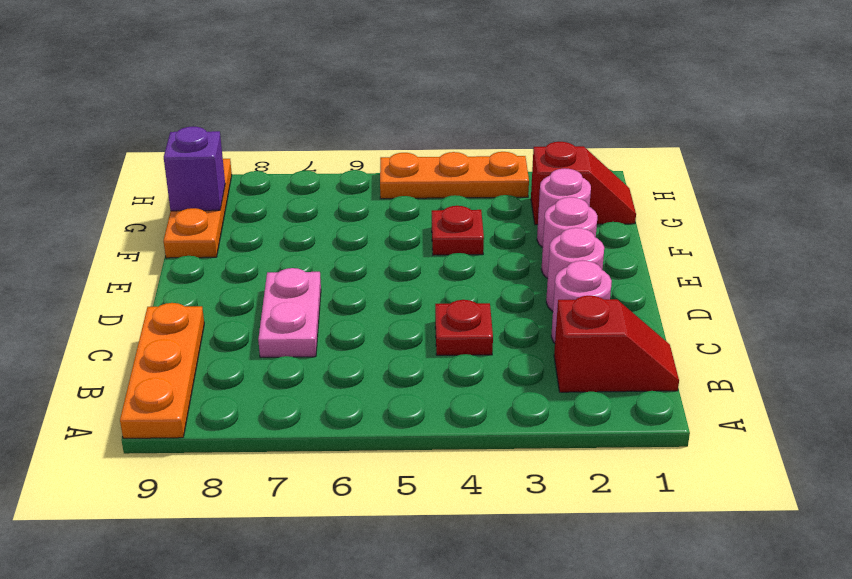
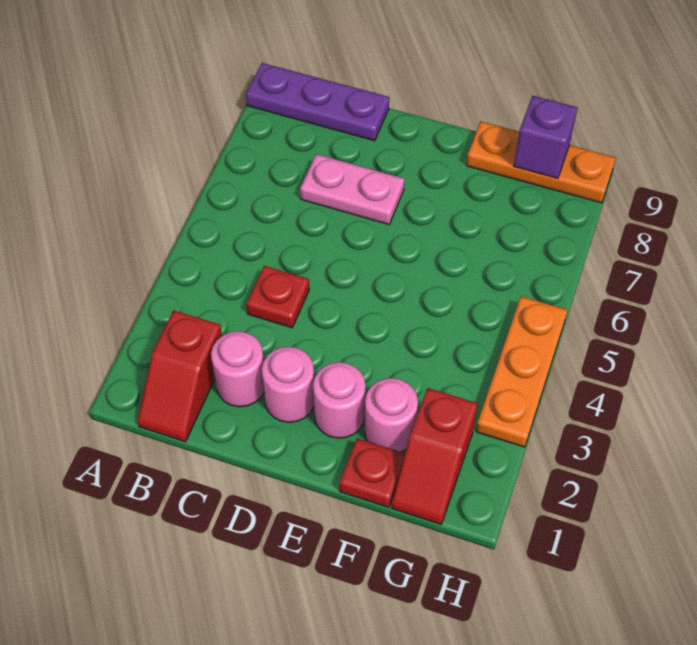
orange plate A9:C9 level 1 -> purple plate A9:C9 level 1
red plate F4 level 1 -> red plate F1 level 1

